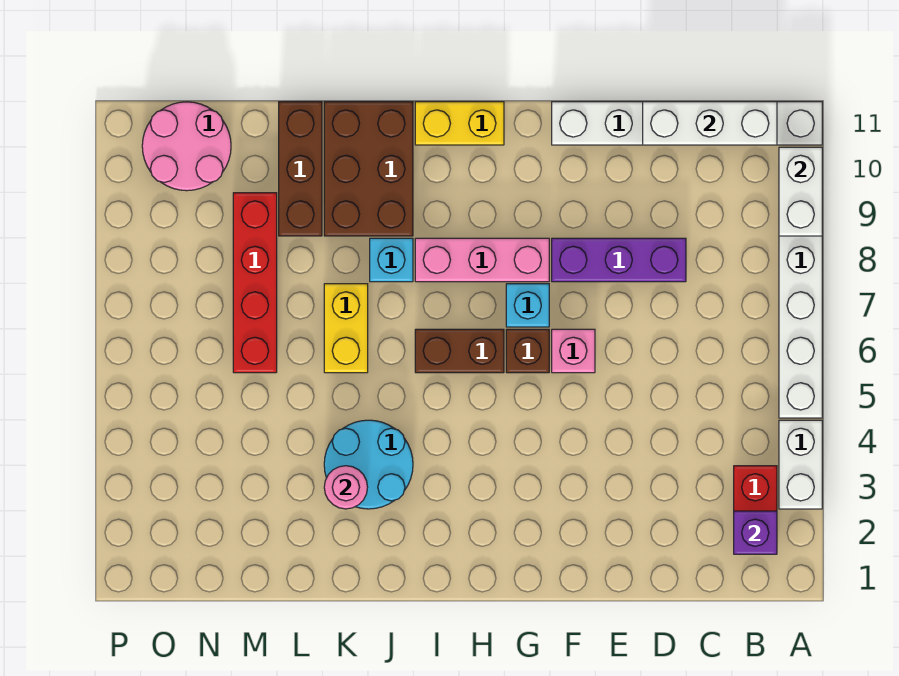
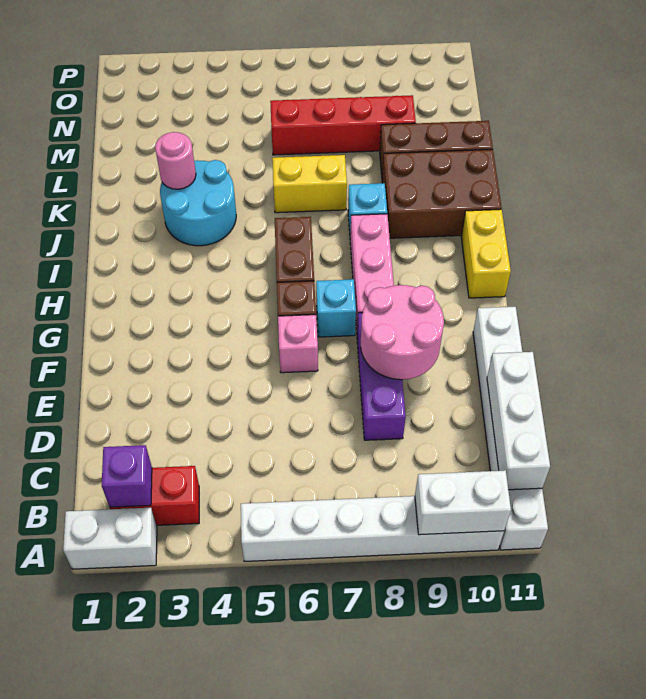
white brick A3:A4 level 1 -> white brick A1:A2 level 1
pink round brick N10:O11 level 1 -> pink round brick E8:F9 level 2

